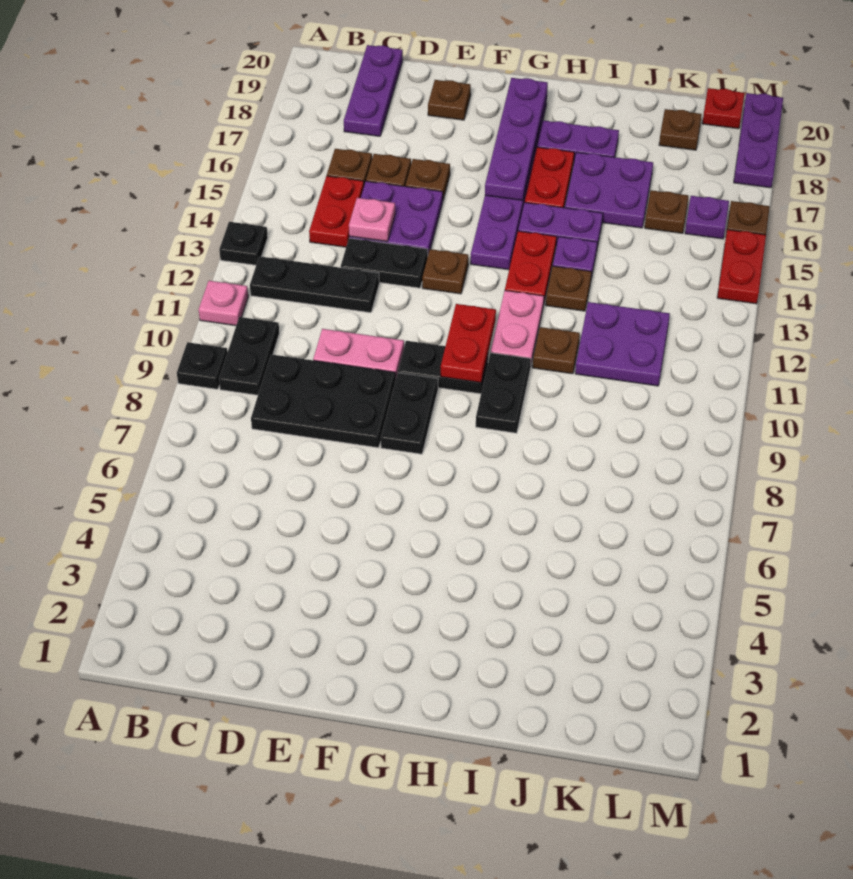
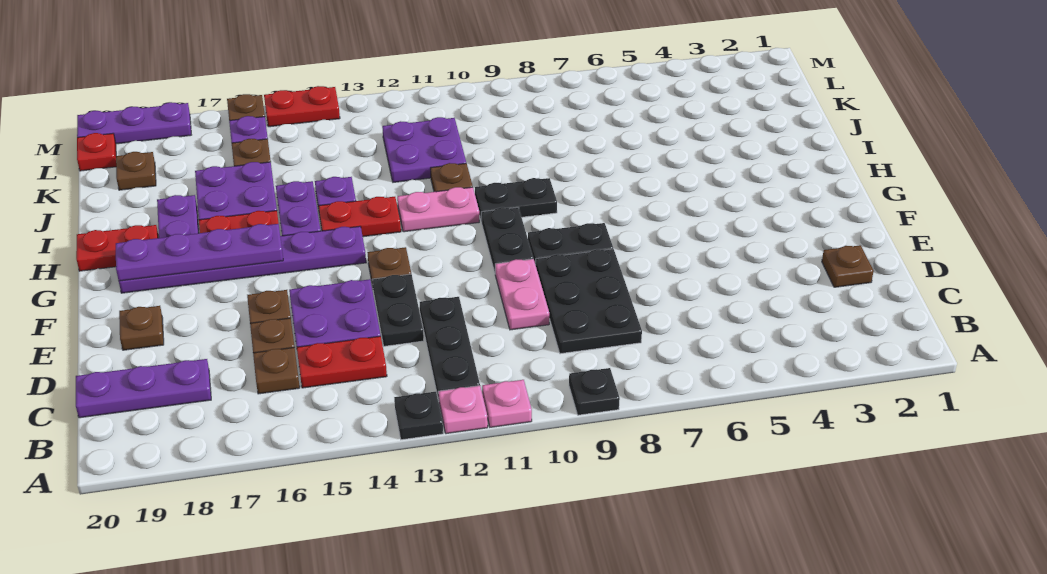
black plate B9:B10 level 1 -> none
pink plate D14 level 2 -> pink plate A12 level 1
red plate G10:G11 level 2 -> red plate H19:H20 level 1
brown plate I13 level 1 -> brown plate D2 level 1

